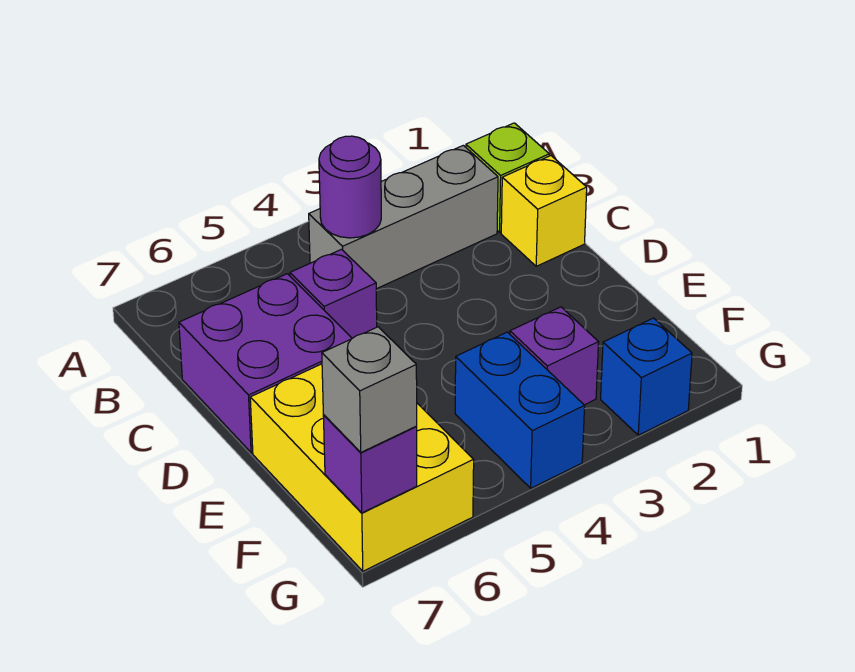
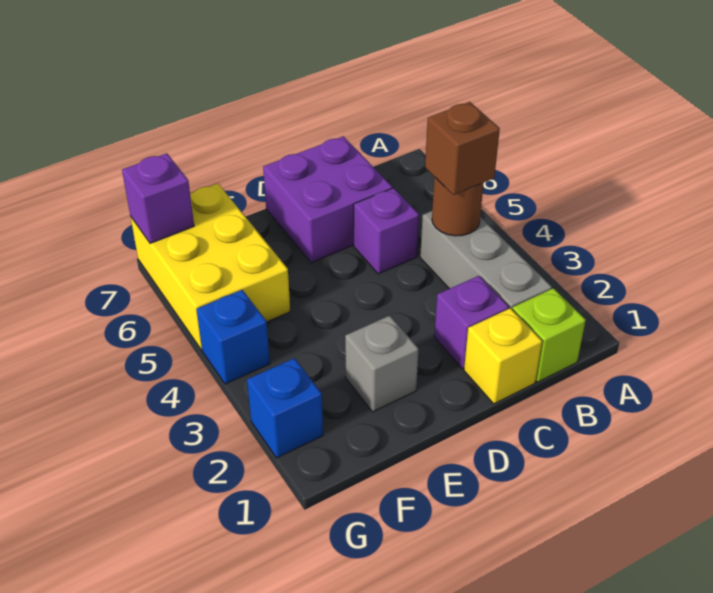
purple round brick B4 level 2 -> brown round brick B4 level 2
none -> brown brick B4 level 3
yellow brick E6:G7 level 1 -> yellow brick F5:G7 level 1
purple brick F3 level 1 -> purple brick C2 level 1
blue brick F4:G4 level 1 -> blue brick G4 level 1
grey brick G7 level 3 -> grey brick E2 level 1

